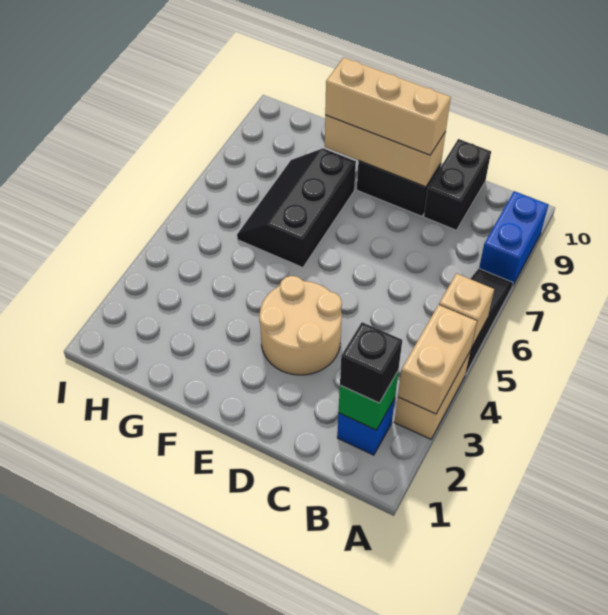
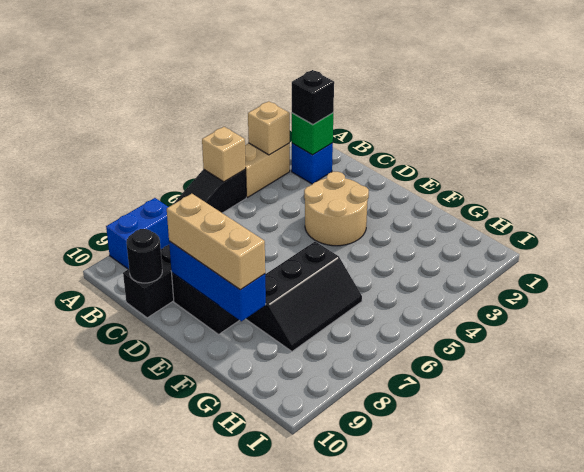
tan brick A3:A4 level 2 -> tan brick A3 level 2
none -> black round brick C10 level 2
tan brick D9:F9 level 2 -> blue brick D9:F9 level 2

